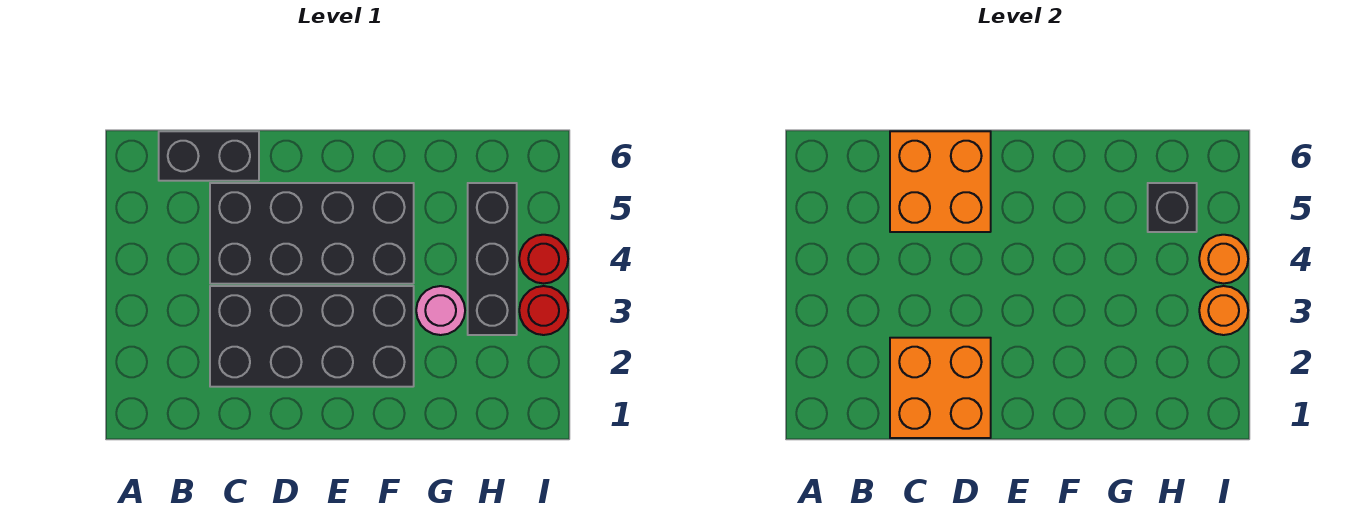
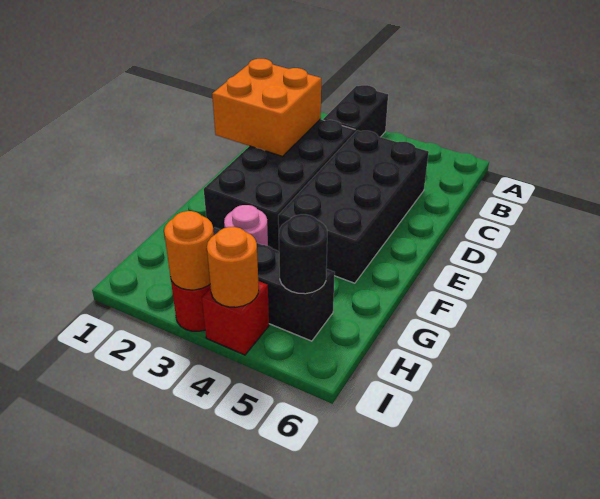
black brick B6:C6 level 1 -> black brick A3:B3 level 1
orange brick C5:D6 level 2 -> none
black brick H5 level 2 -> black round brick H5 level 2
red round brick I4 level 1 -> red brick I4 level 1

